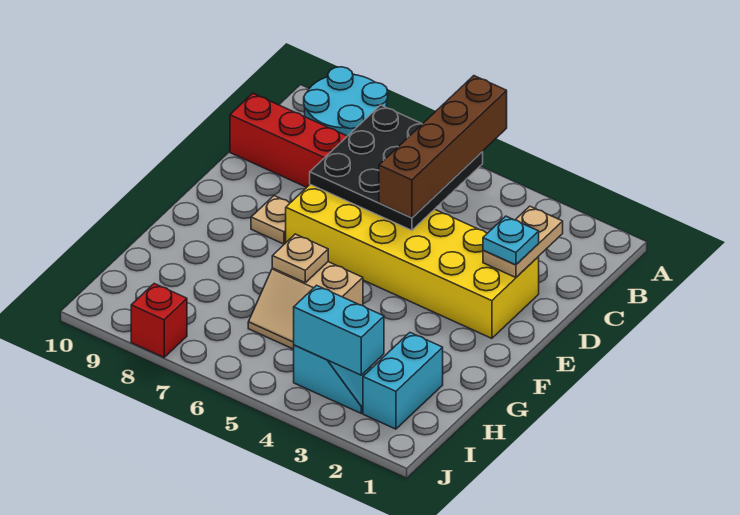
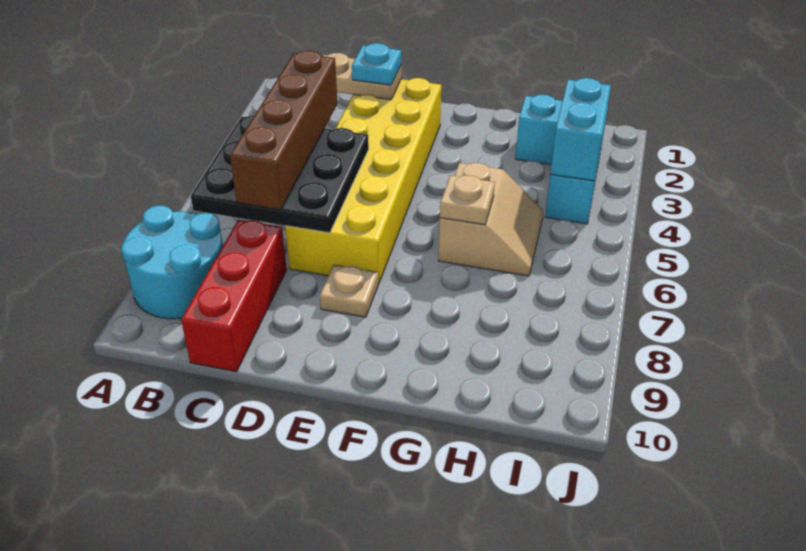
brown brick A5:D5 level 3 -> brown brick C4:C7 level 3
red brick J8 level 1 -> none

